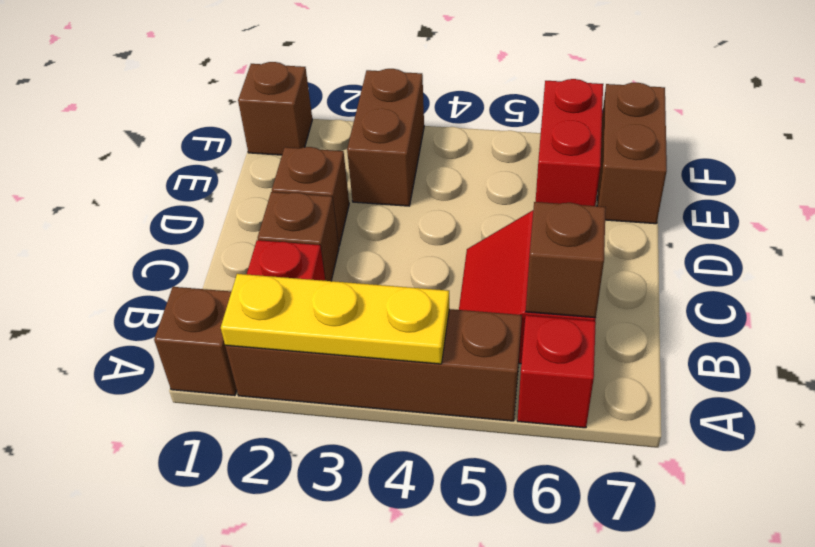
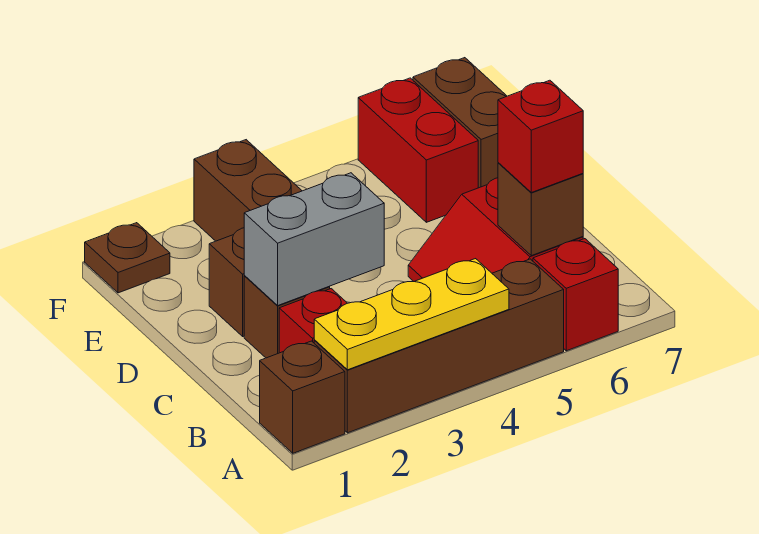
none -> red brick B6 level 3
none -> grey brick C2:C3 level 2
brown brick F1 level 1 -> brown plate F1 level 1

